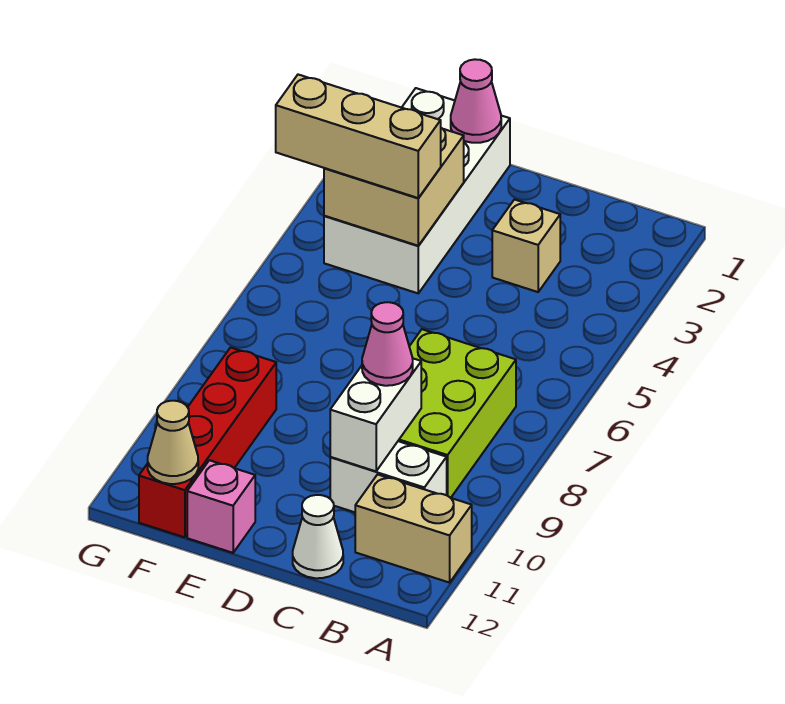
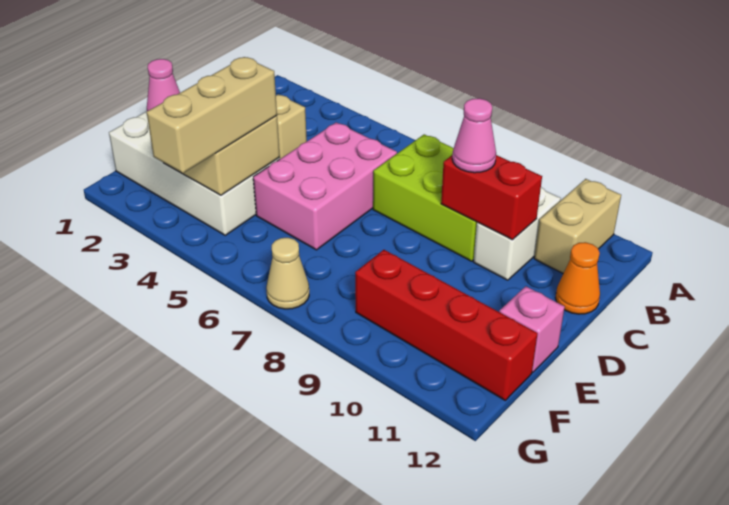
none -> pink brick C5:E6 level 1
white brick C9:C10 level 2 -> red brick C9:C10 level 2
white cone C12 level 1 -> orange cone C12 level 1
tan cone F12 level 2 -> tan cone G7 level 1

